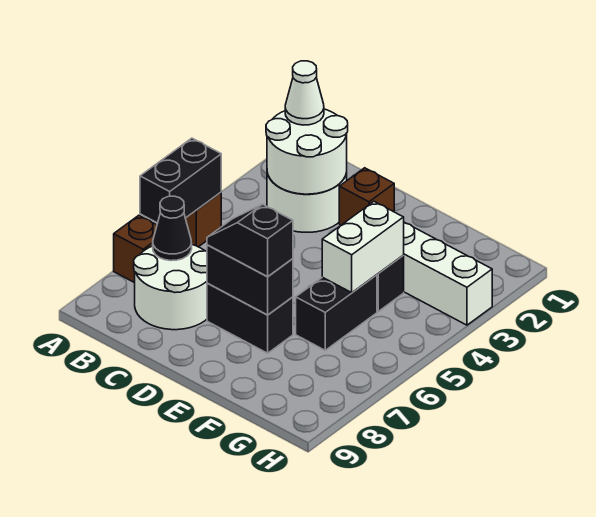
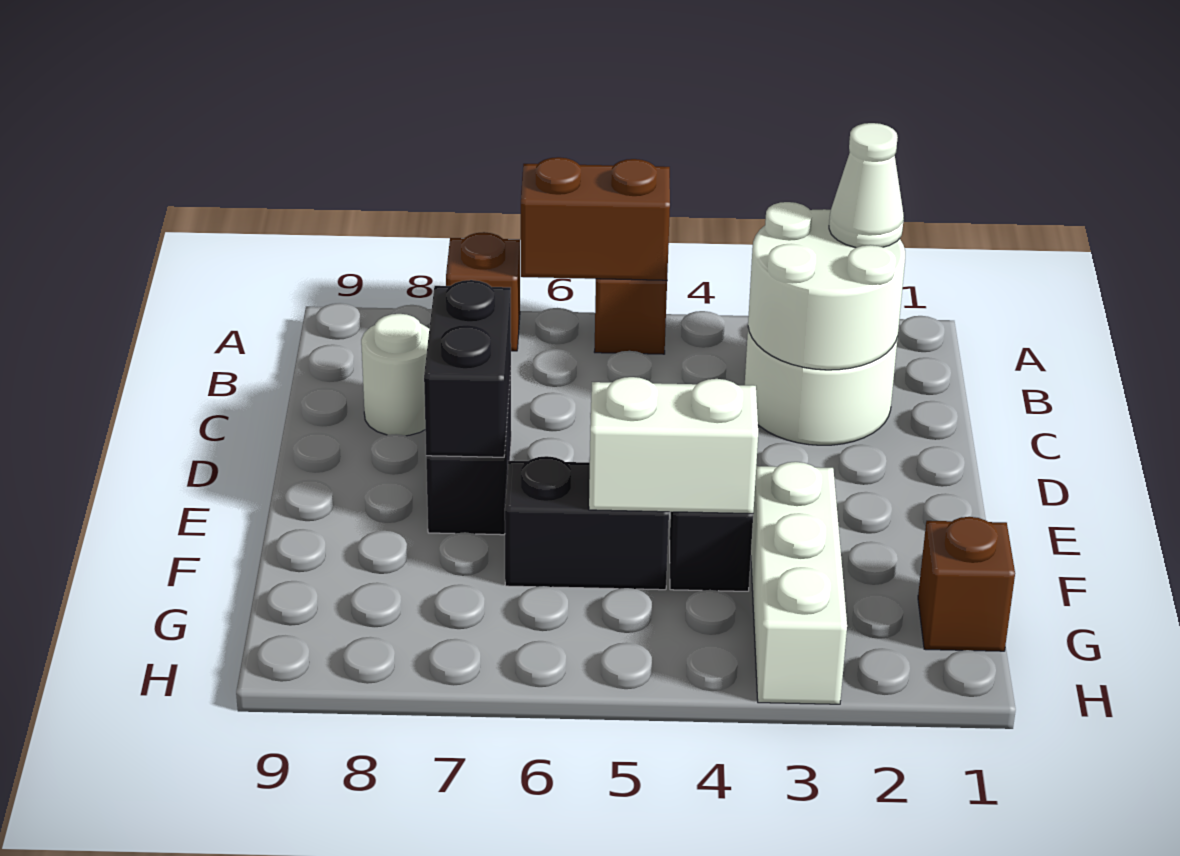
black brick A5:A6 level 2 -> brown brick A5:A6 level 2
white round brick B7:C8 level 1 -> white round brick C8 level 1
black cone B7 level 2 -> none
brown brick D2 level 1 -> brown brick G1 level 1
black slope D7:E7 level 3 top E -> none

